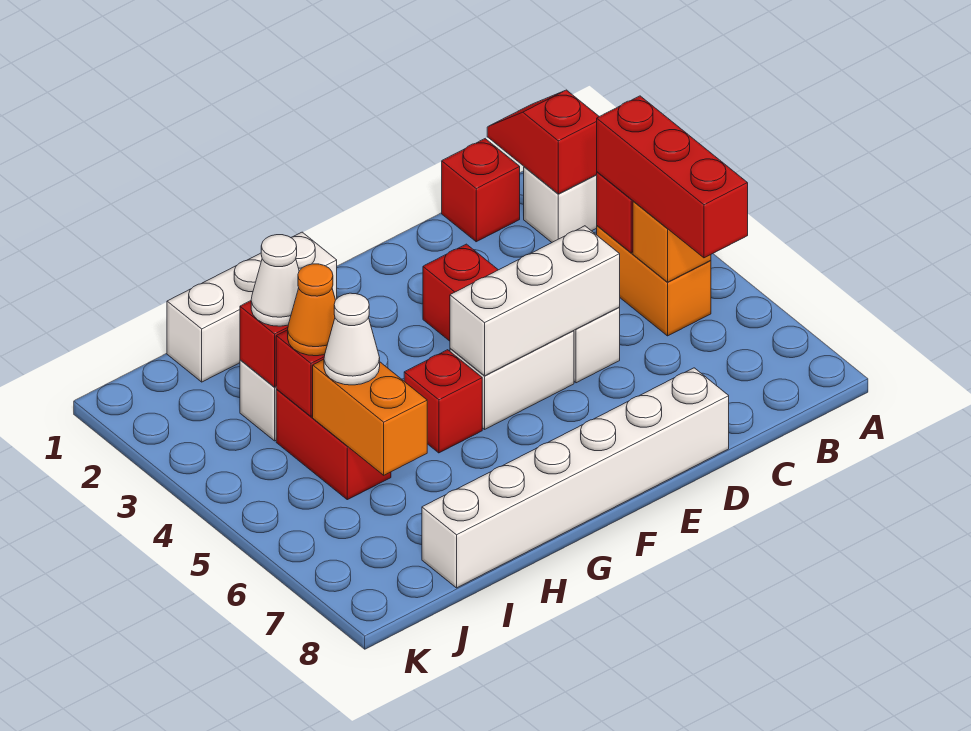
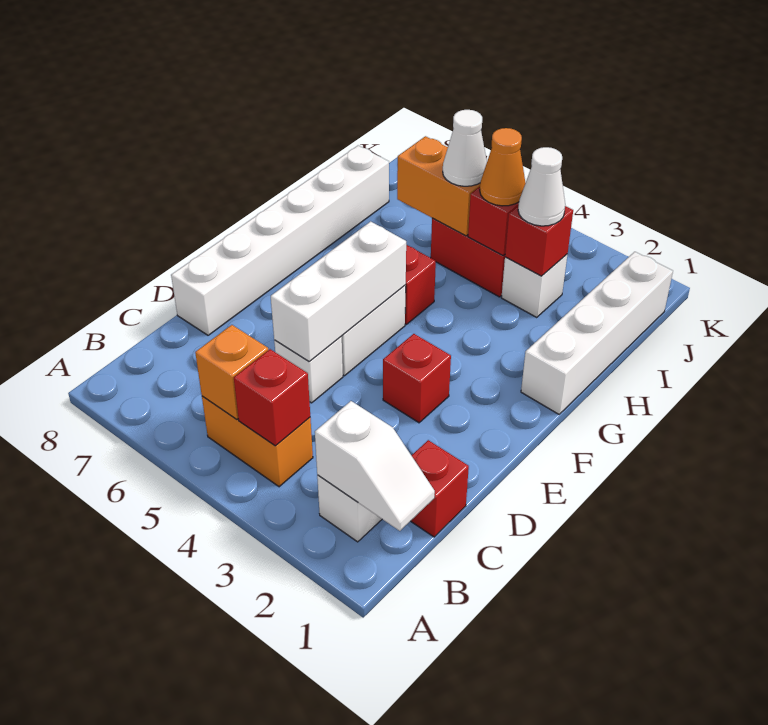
red slope B1:B2 level 2 top 2 -> white slope B1:B2 level 2 top 2
red brick B4:B6 level 3 -> none
white brick G1:I1 level 1 -> white brick G1:J1 level 1

